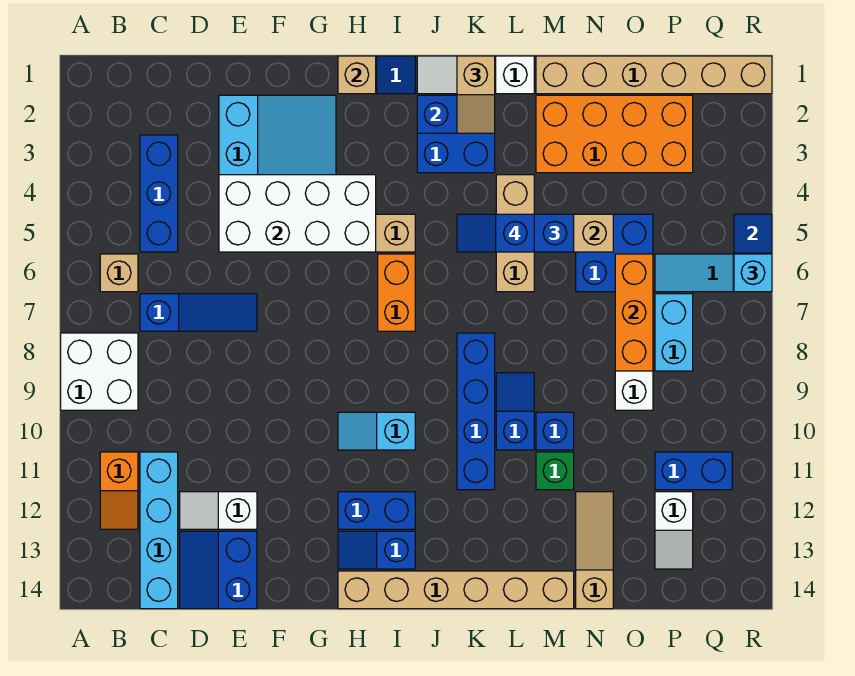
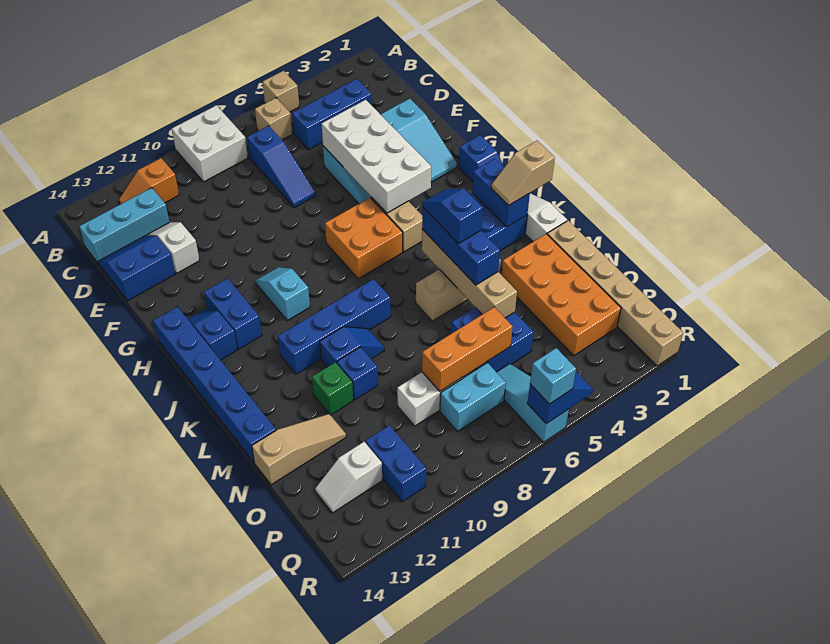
cyan brick C11:C14 level 1 -> cyan brick C12:C14 level 1
tan brick H1 level 2 -> tan brick A5 level 1
tan brick H14:M14 level 1 -> blue brick H14:M14 level 1
orange brick I6:I7 level 1 -> orange brick H6:I7 level 1

